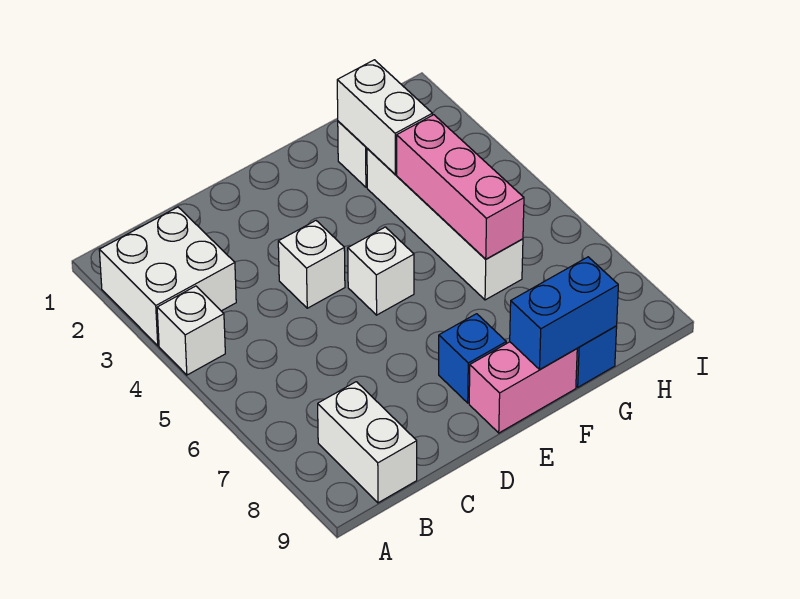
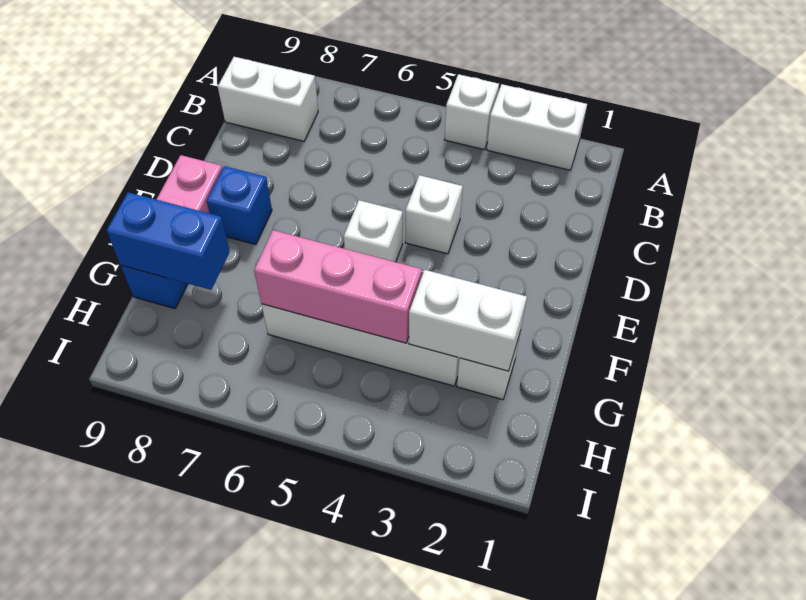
white brick A2:B3 level 1 -> white brick A2:A3 level 1
blue brick F9:G9 level 2 -> blue brick G8:G9 level 2

